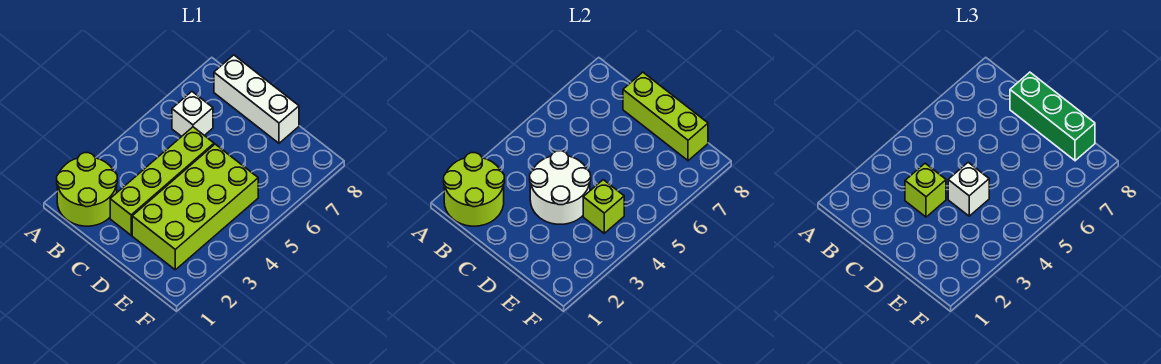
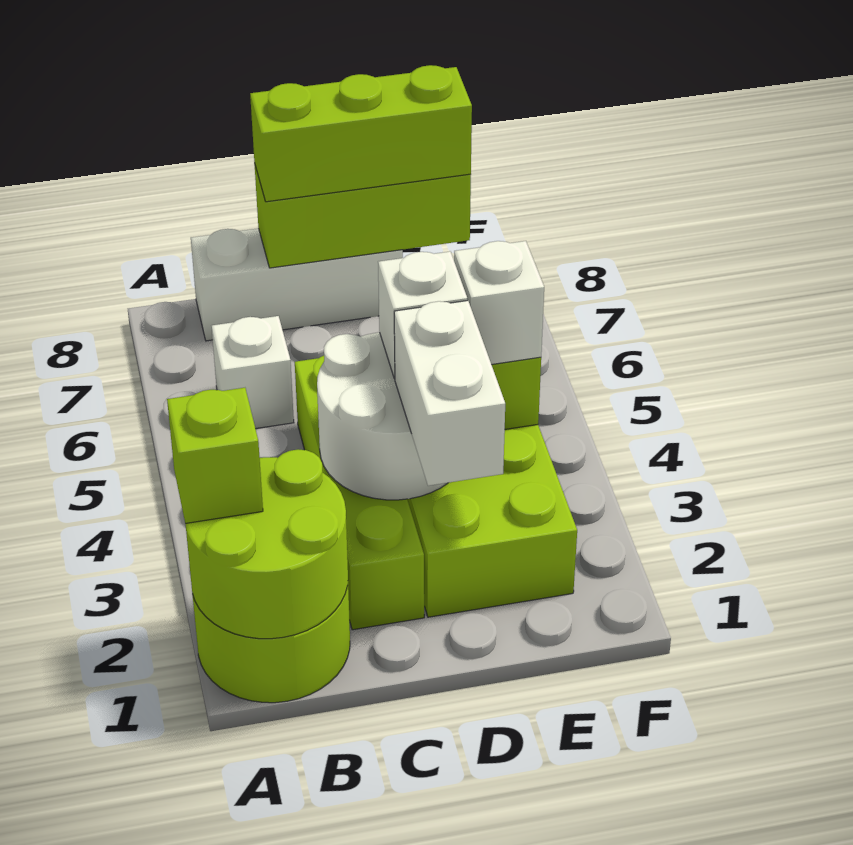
lime brick C3 level 3 -> lime brick A2 level 3
green brick C8:E8 level 3 -> lime brick C8:E8 level 3
none -> white brick D2:D3 level 3
none -> white brick E4 level 3

